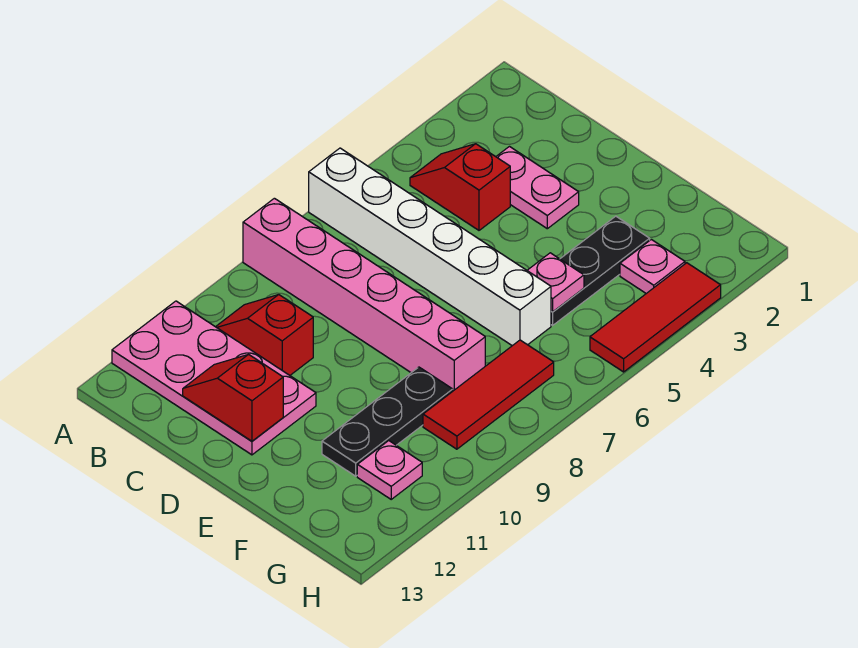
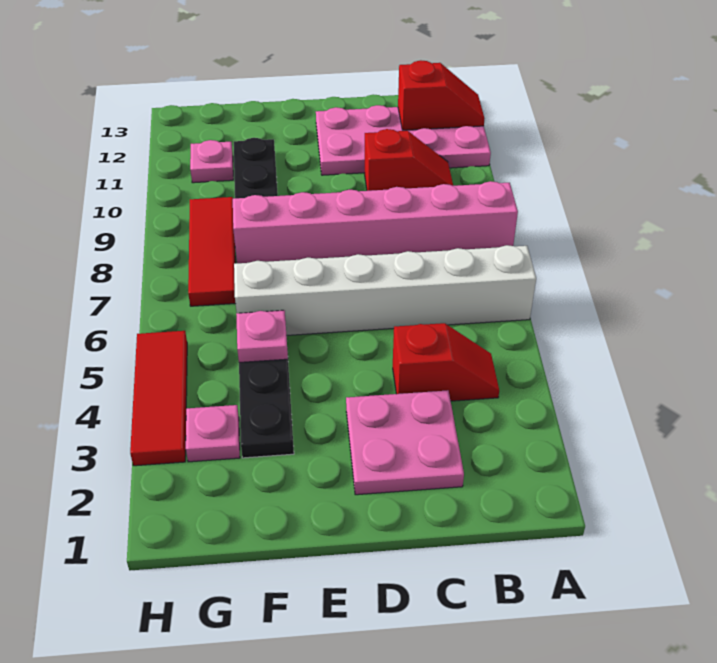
pink plate C3:D3 level 1 -> pink plate C2:D3 level 1
red slope C12:D12 level 2 top D -> red slope A12:B12 level 2 top B

